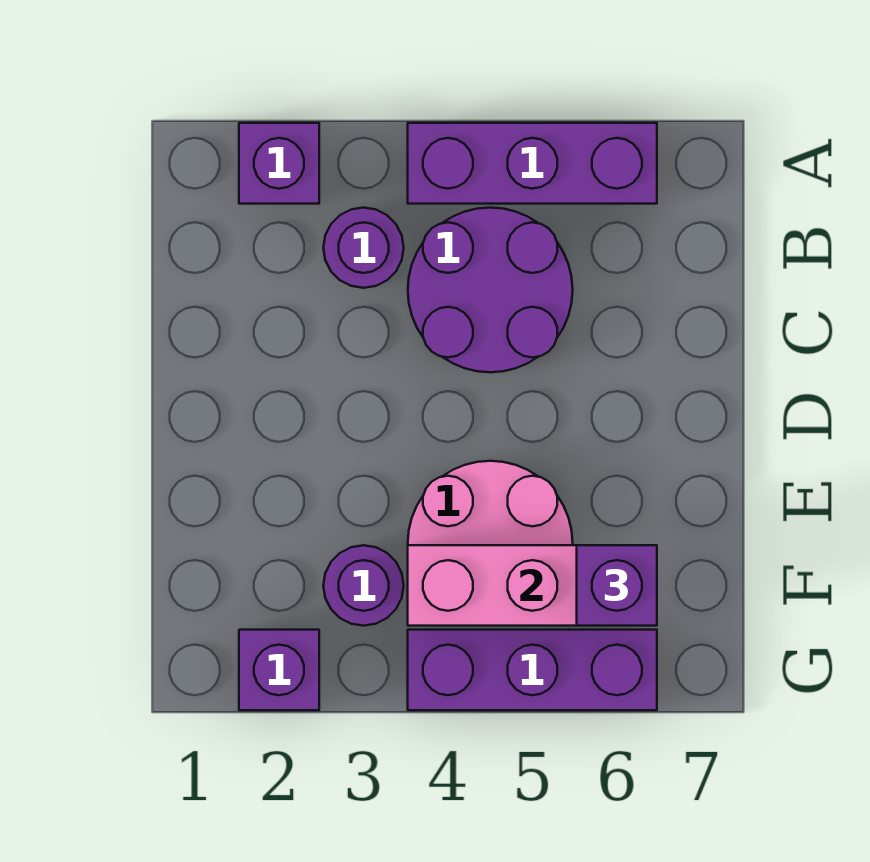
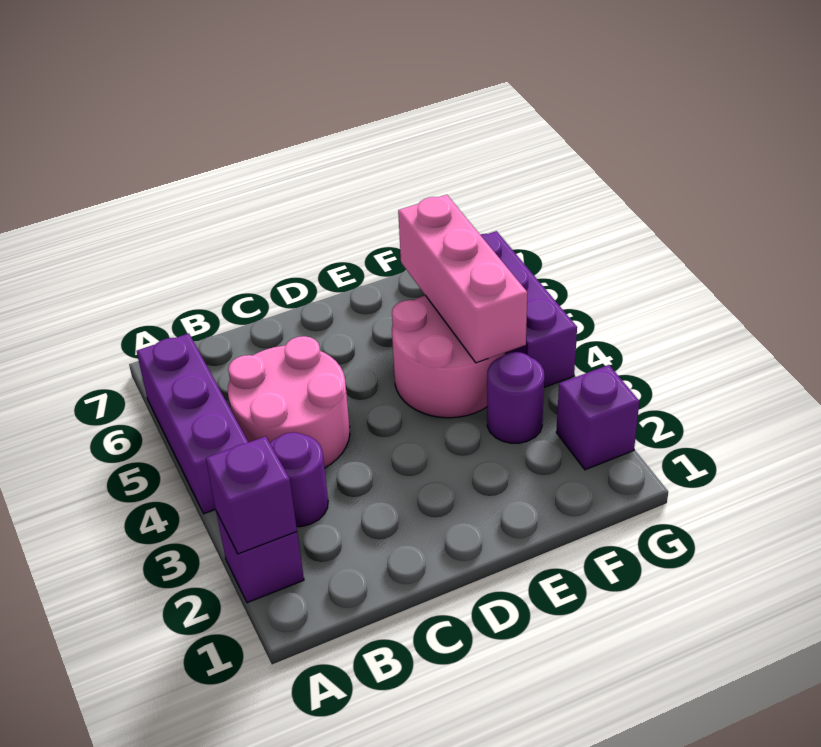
purple round brick B4:C5 level 1 -> pink round brick B4:C5 level 1
purple brick F6 level 3 -> purple brick A2 level 2

